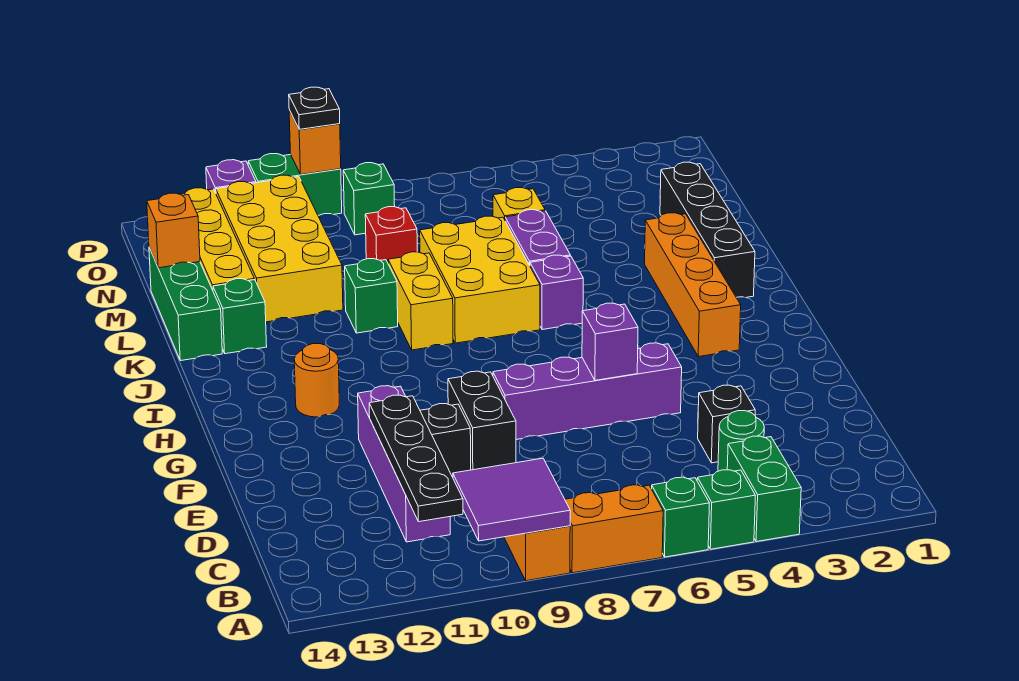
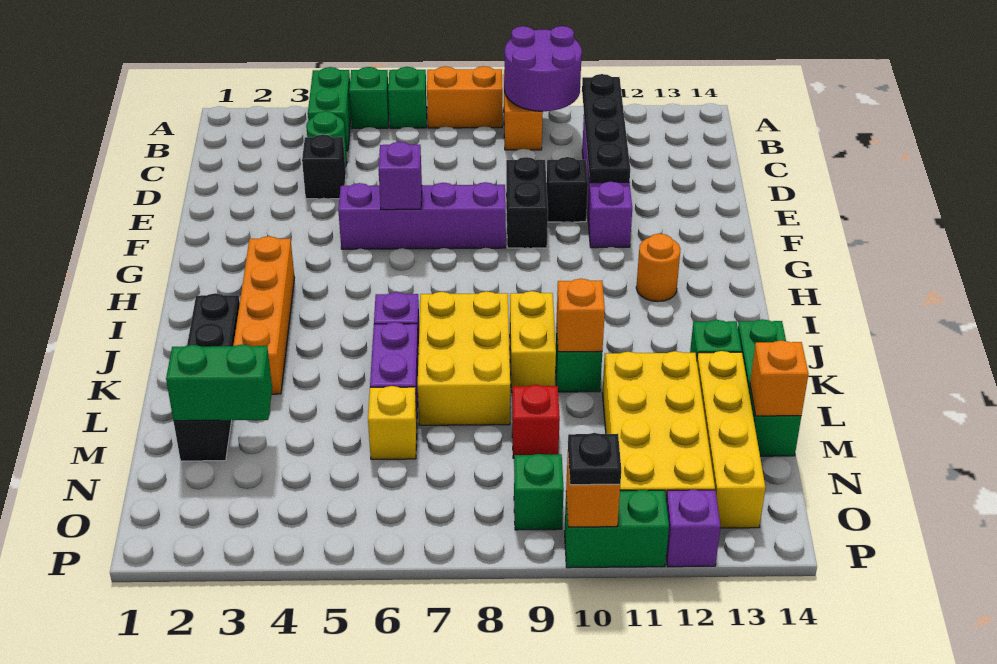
purple tile A9:B10 level 2 -> purple round brick A9:B10 level 2
none -> orange brick K10 level 2
none -> green brick M2:M3 level 2

